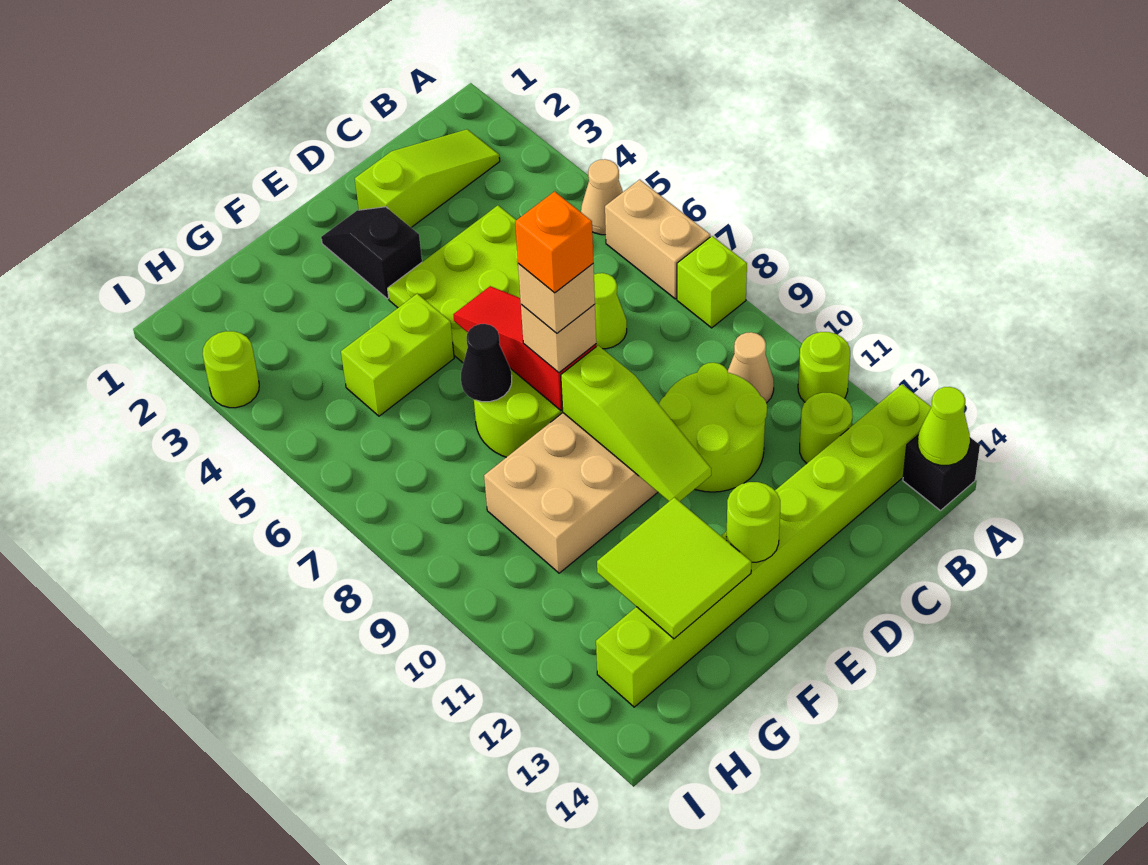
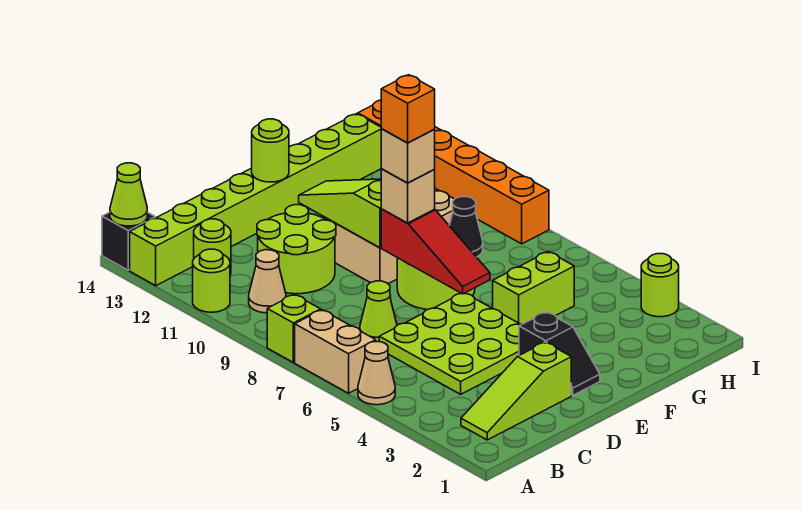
lime tile F12:G13 level 2 -> none
none -> orange brick I8:I13 level 1

